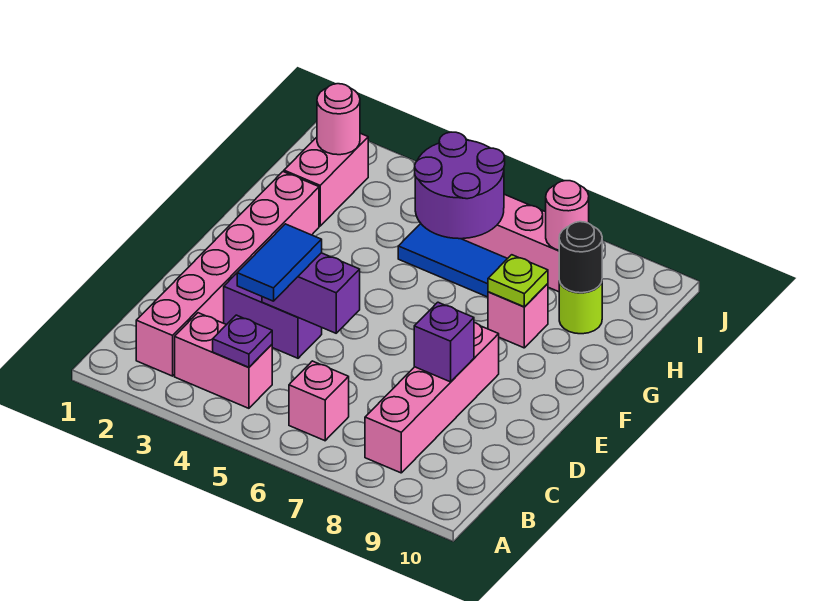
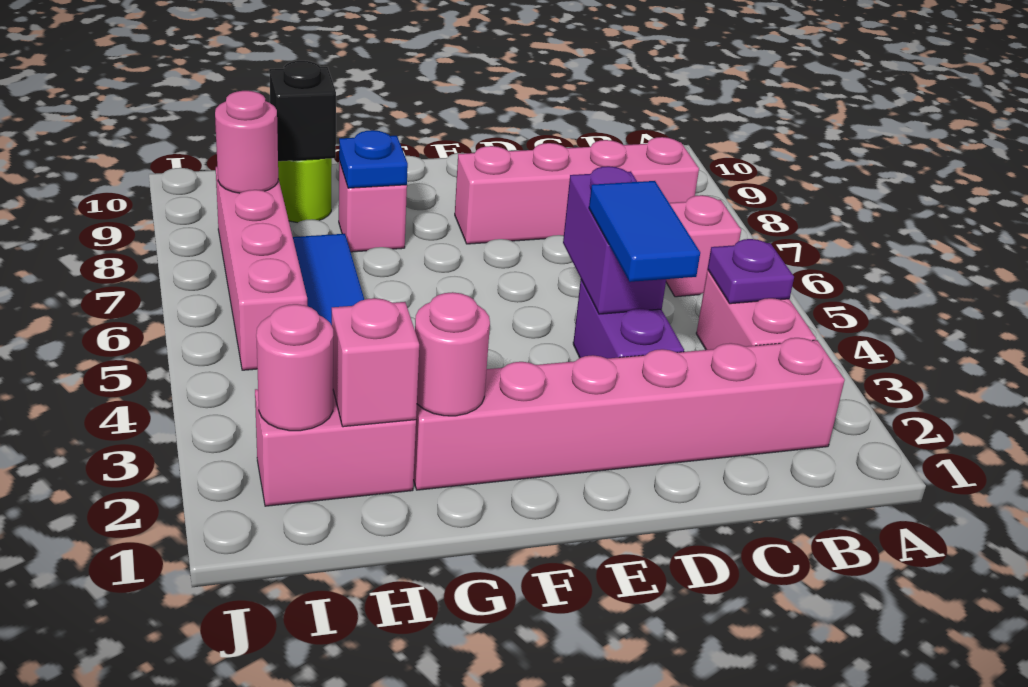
blue tile C4:D4 level 3 -> blue tile D3:D4 level 3
purple brick D8 level 2 -> none
none -> pink round brick G2 level 2
lime plate G8 level 2 -> blue plate G8 level 2
none -> pink brick H2 level 2
purple round brick H5:I6 level 2 -> none
black round brick H9 level 2 -> black brick H9 level 2

